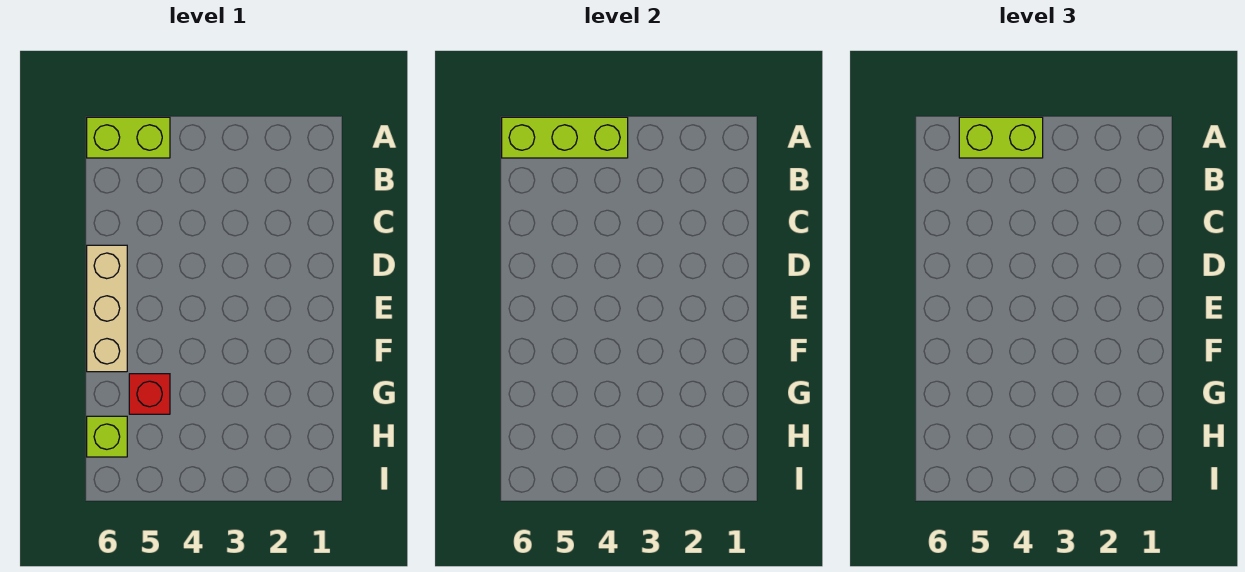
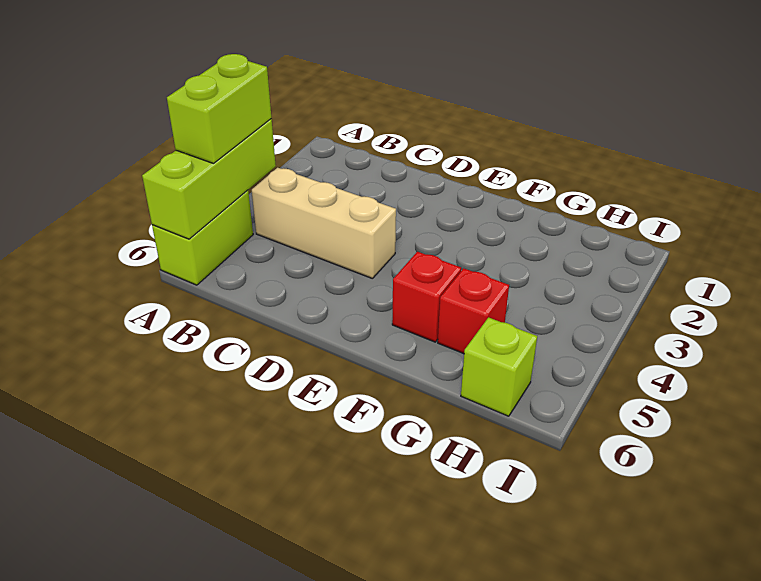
tan brick D6:F6 level 1 -> tan brick B4:D4 level 1
none -> red brick F5 level 1

